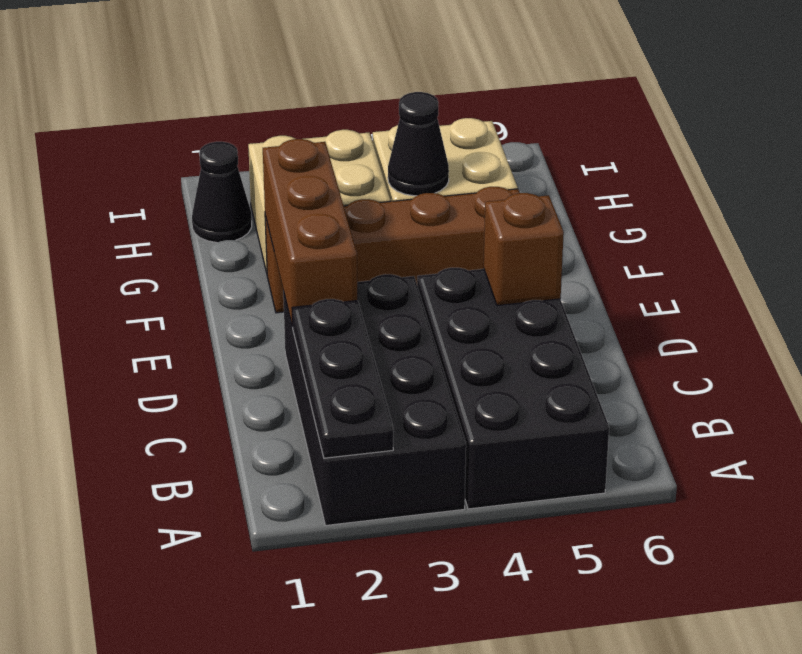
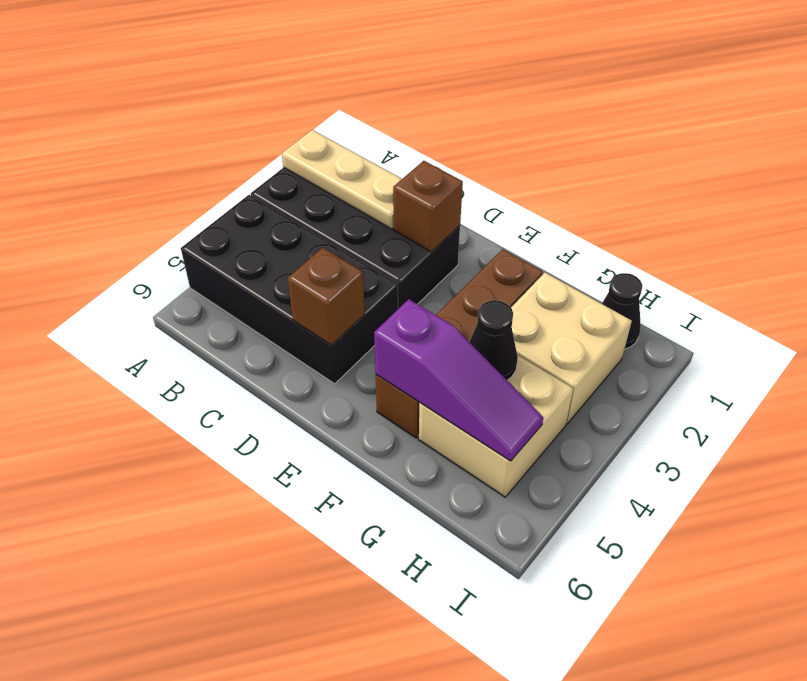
black plate A2:C2 level 2 -> tan plate A2:C2 level 2
brown brick D2:F2 level 2 -> brown brick D2 level 2
none -> purple slope F5:H5 level 2 top F

